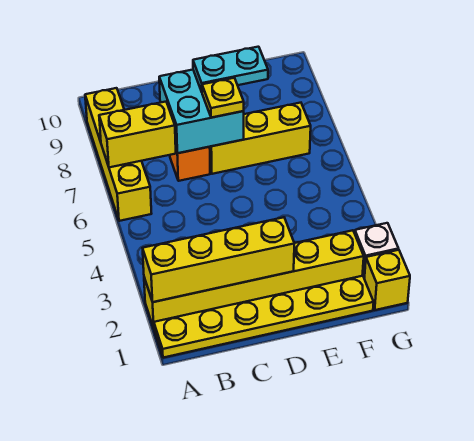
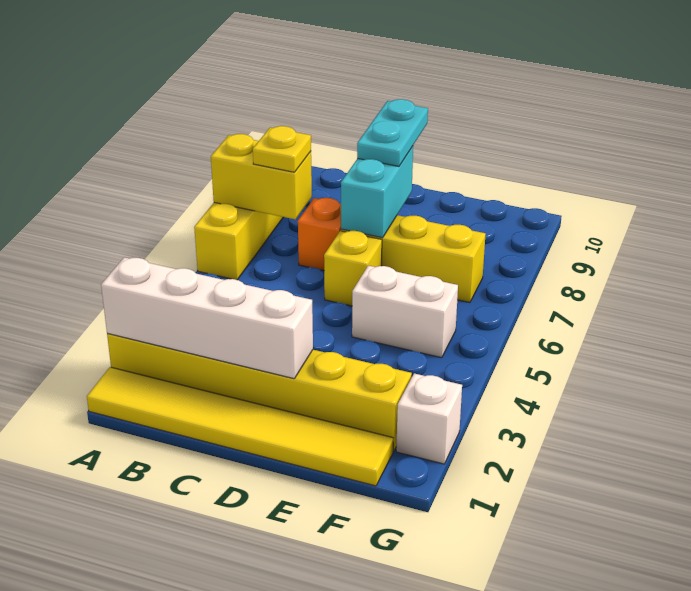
yellow plate A1:F1 level 1 -> yellow tile A1:F1 level 1
yellow brick A2:D2 level 2 -> white brick A2:D2 level 2
cyan brick C7:D8 level 2 -> cyan brick D7:D8 level 2
yellow plate D7 level 3 -> yellow plate B7 level 3
cyan plate D8:E8 level 3 -> cyan plate D8:D9 level 3
none -> white brick E5:F5 level 1
yellow brick G1 level 1 -> yellow brick D6 level 1

